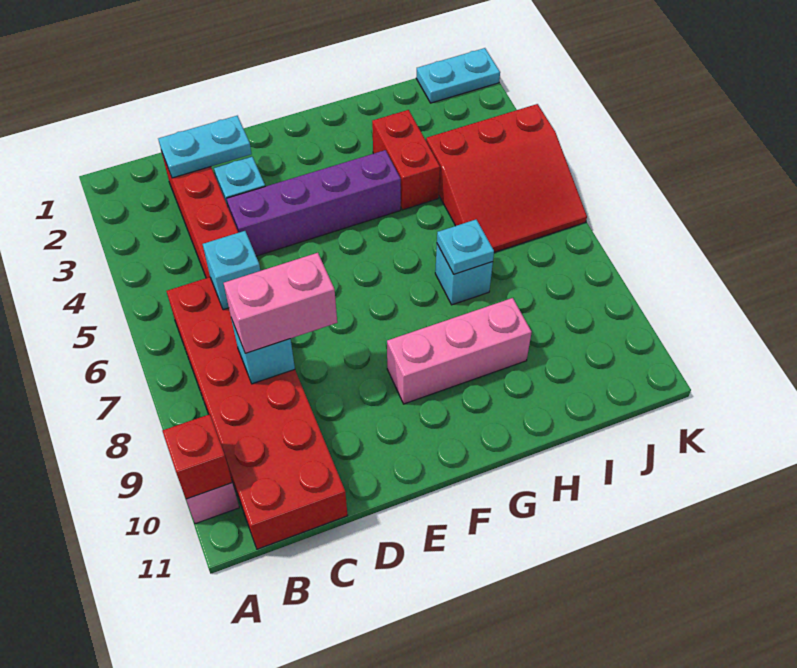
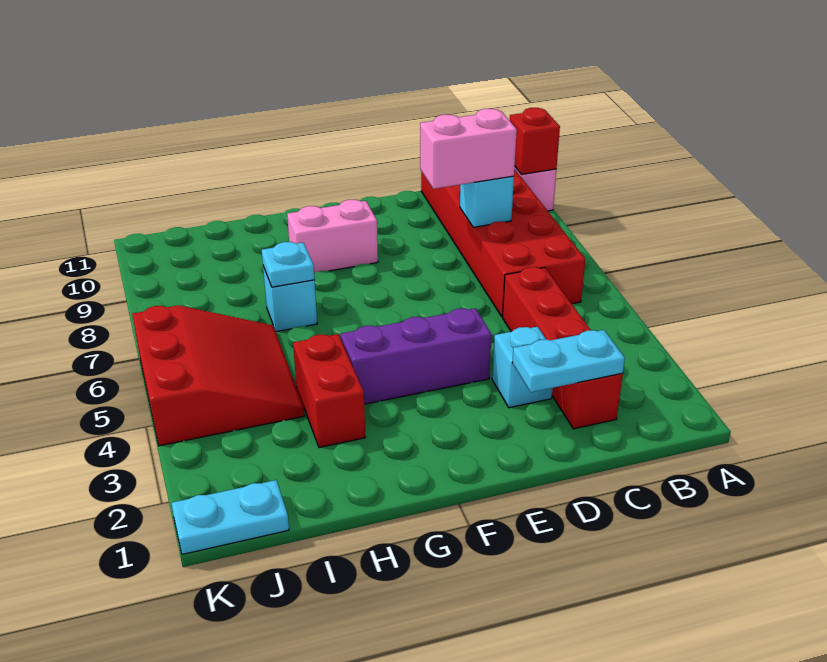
cyan brick C6 level 2 -> none
purple brick D4:G4 level 1 -> purple brick E4:G4 level 1
pink brick F9:H9 level 1 -> pink brick F9:G9 level 1
red slope I4:K6 level 1 top 4 -> red slope I4:K6 level 1 top K

